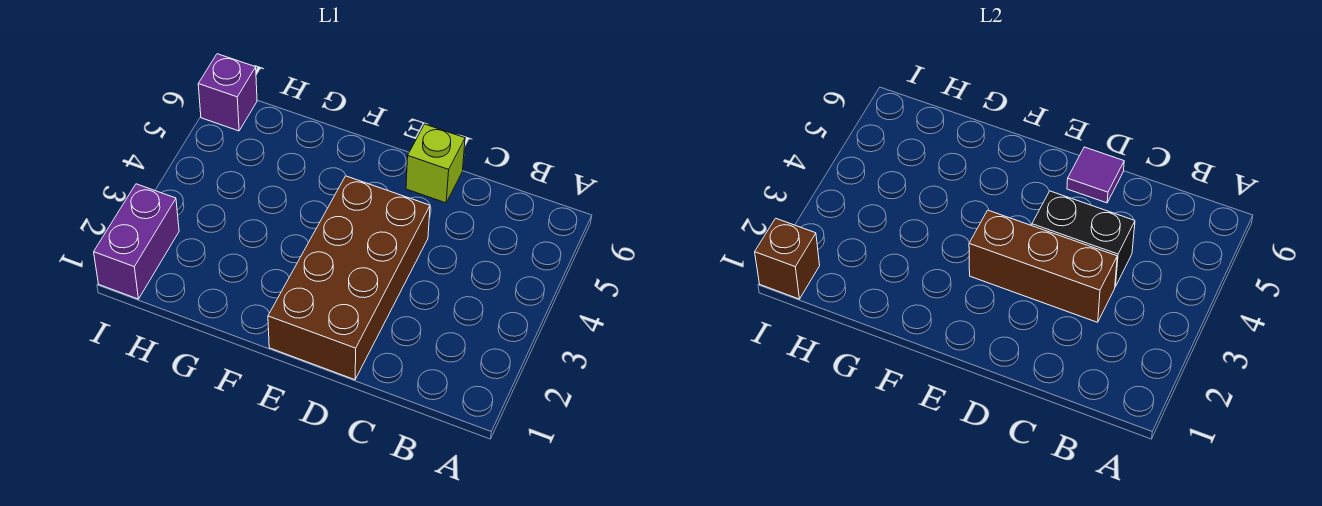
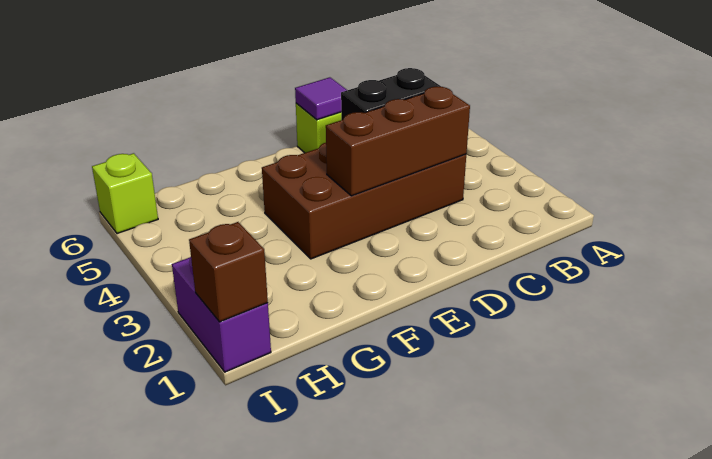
brown brick D1:E4 level 1 -> brown brick C3:F4 level 1
purple brick I6 level 1 -> lime brick I6 level 1

